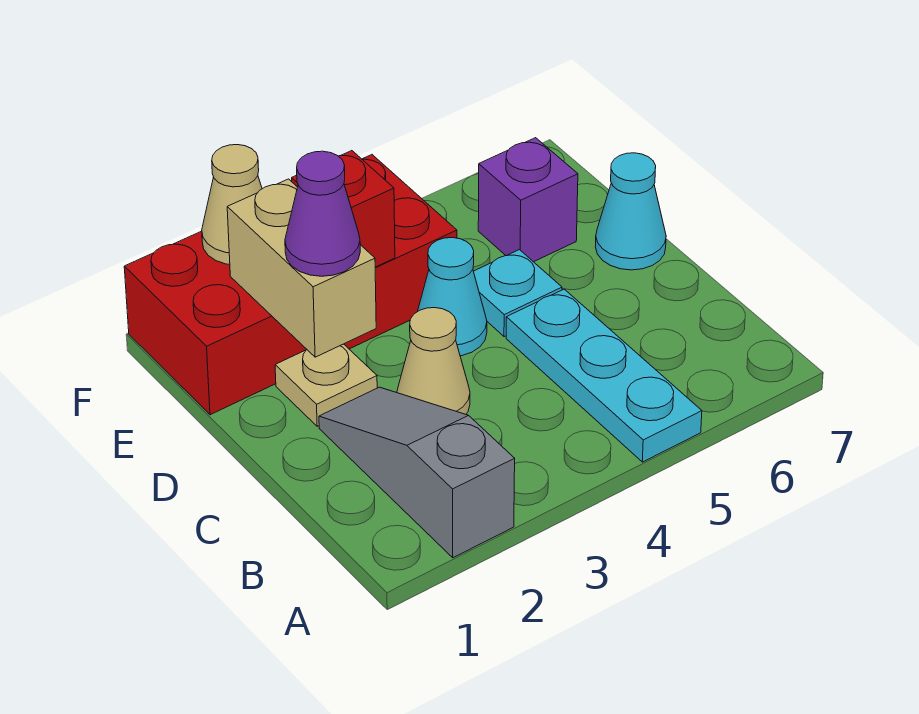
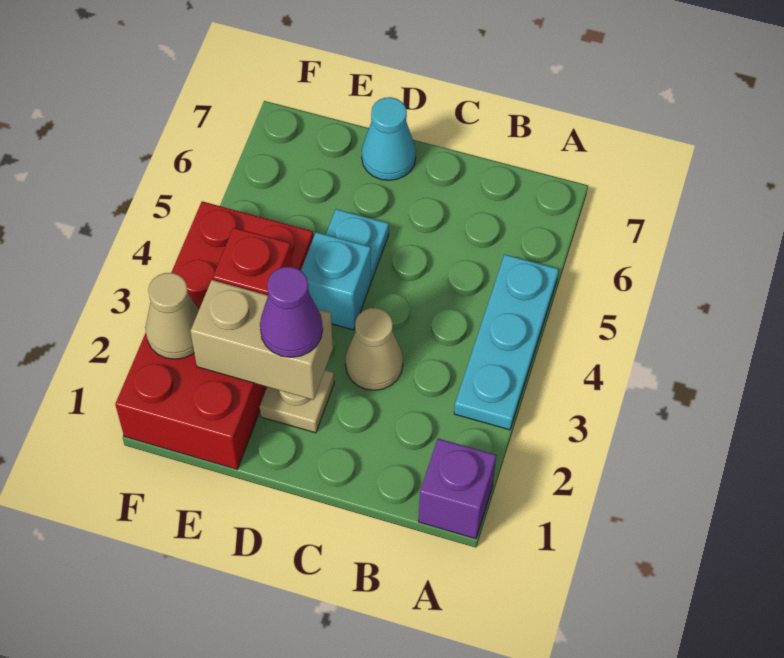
grey slope A2:C2 level 1 top A -> none
cyan plate A5:C5 level 1 -> cyan plate A3:A5 level 1
cyan cone D4 level 1 -> cyan brick D4 level 1
purple brick E6 level 1 -> purple brick A1 level 1

